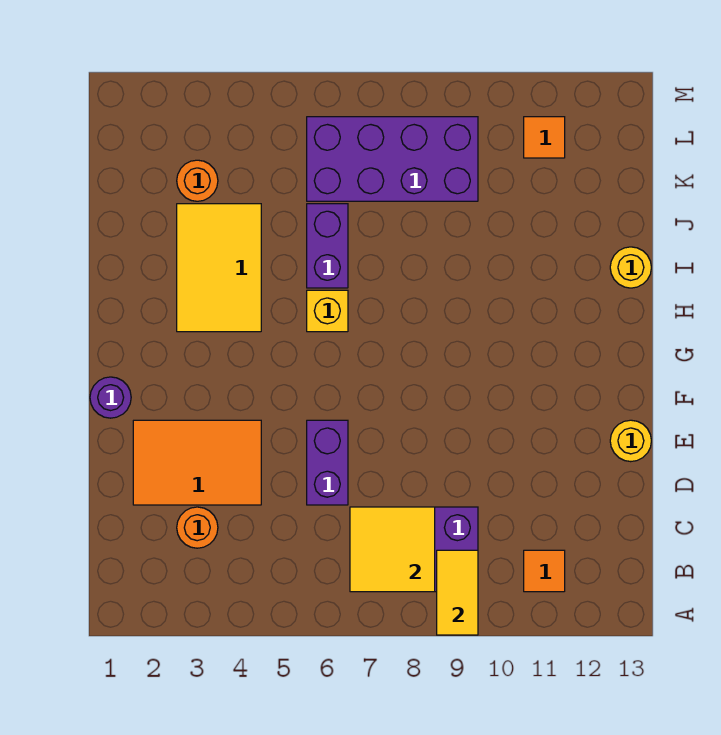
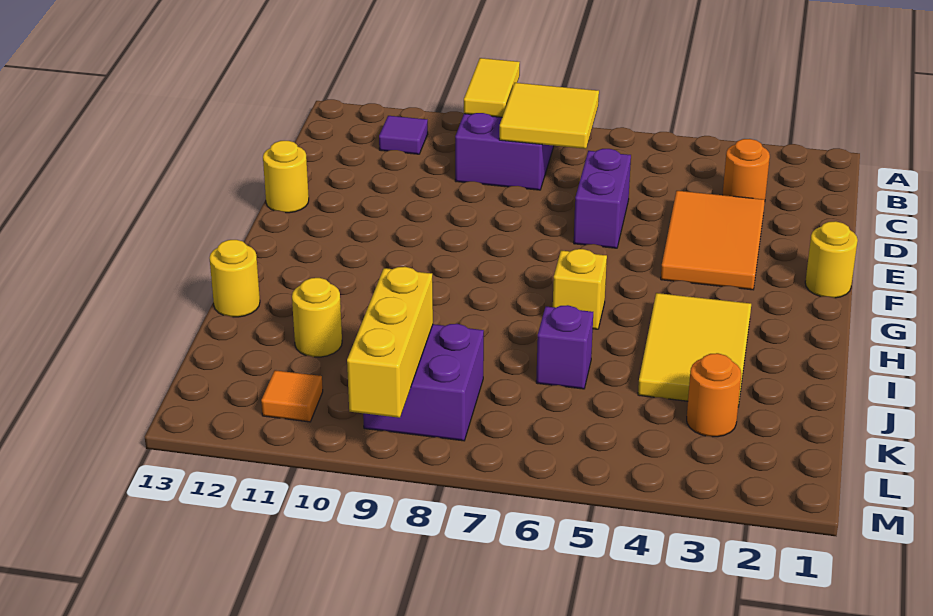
orange tile B11 level 1 -> purple tile B11 level 1
orange tile D2:E4 level 1 -> orange tile D3:F4 level 1
purple round brick F1 level 1 -> yellow round brick F1 level 1
purple brick I6:J6 level 1 -> purple brick J6 level 1
none -> yellow round brick J11 level 1
purple brick K6:L9 level 1 -> purple brick K8:L9 level 1
none -> yellow brick K9:M9 level 2

